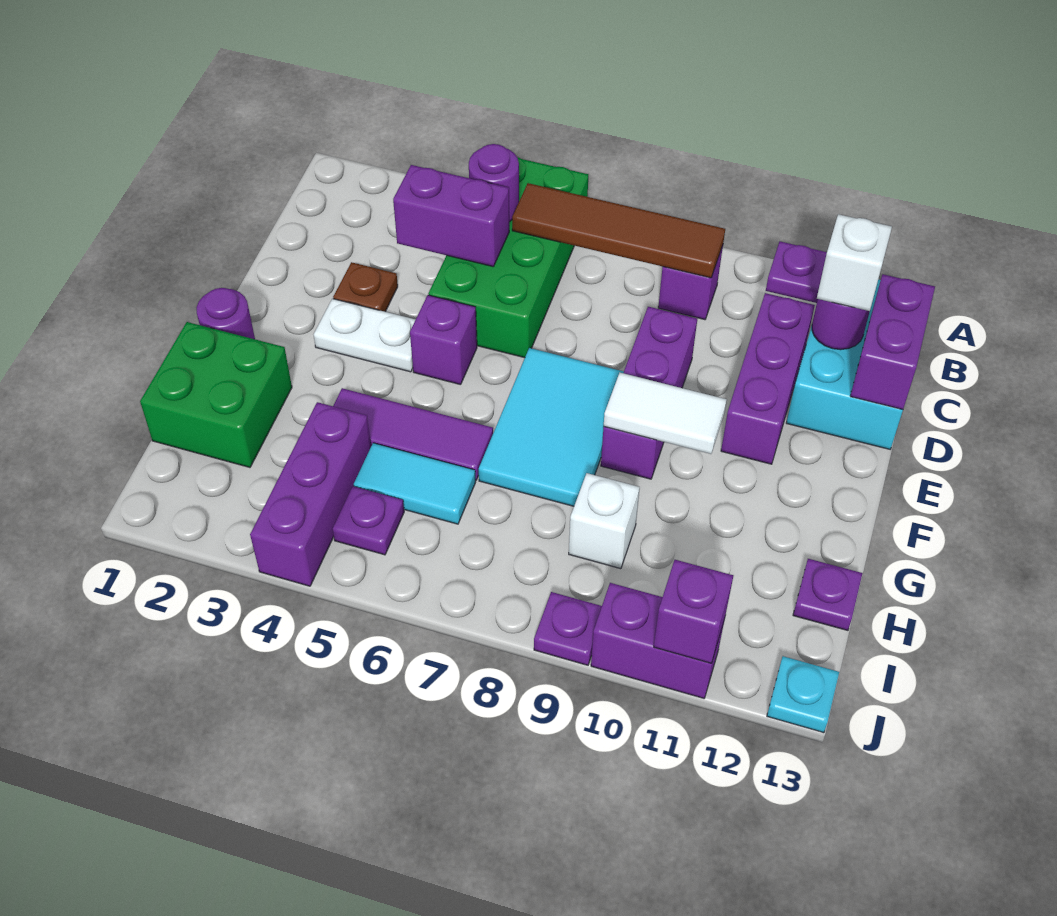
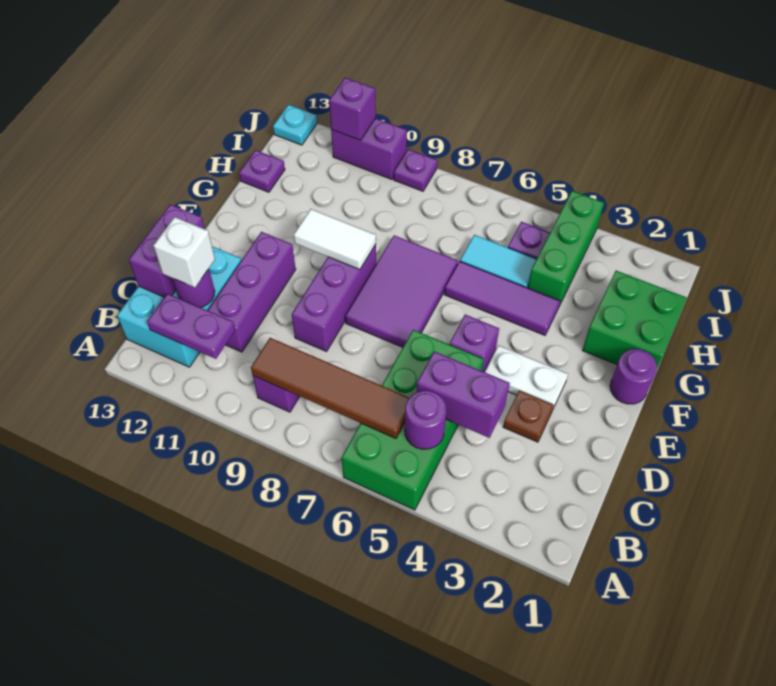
cyan tile E7:G8 level 1 -> purple tile E7:G8 level 1
purple brick H4:J4 level 1 -> green brick H4:J4 level 1
white brick H9 level 1 -> none

